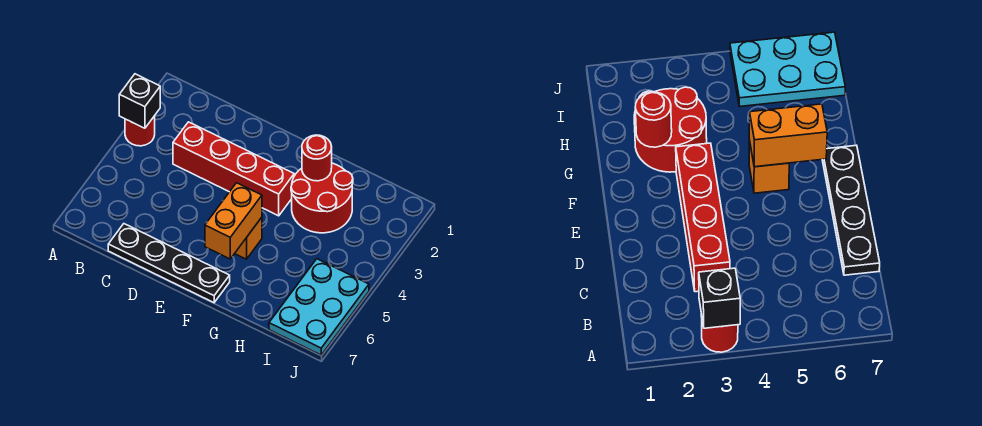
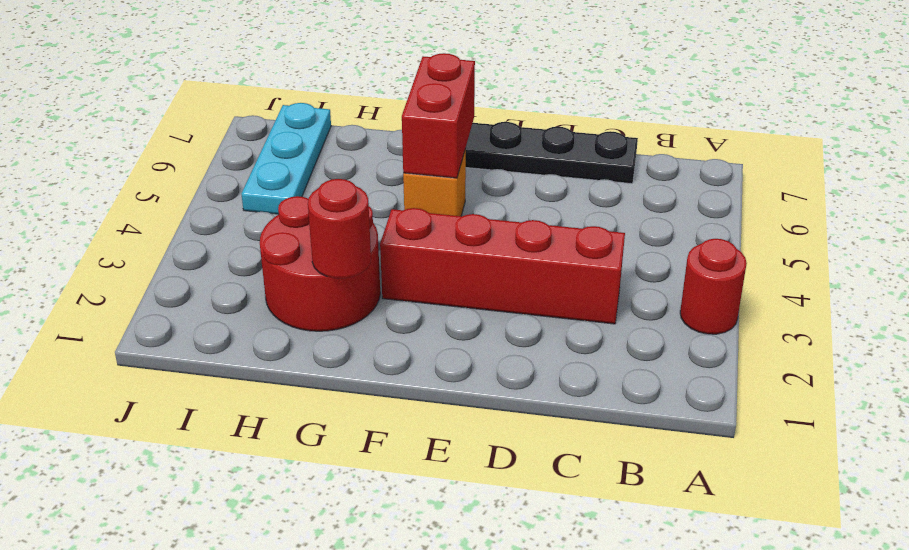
black brick A3 level 2 -> none
orange brick F5:F6 level 2 -> red brick F5:F6 level 2
cyan plate I5:J7 level 1 -> cyan plate I5:I7 level 1

